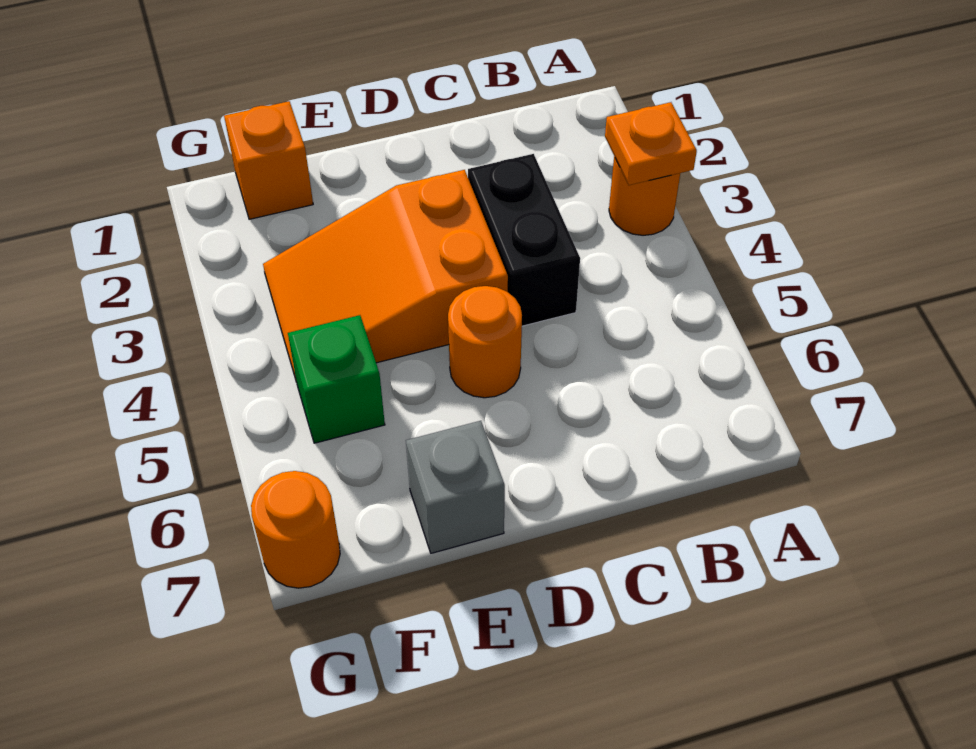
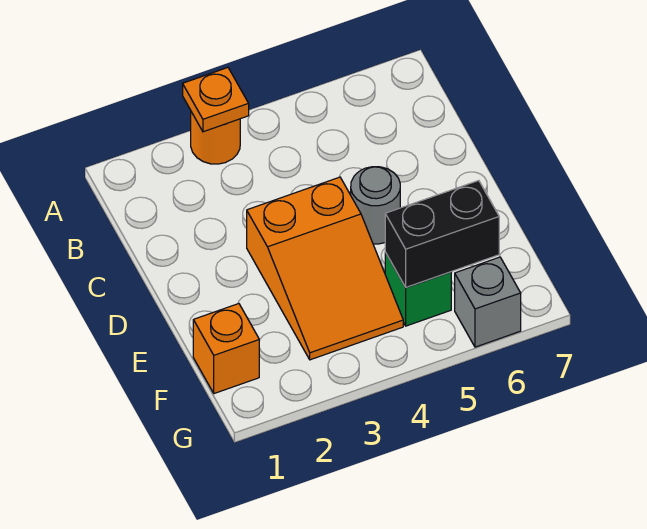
black brick C3:C4 level 1 -> black brick F5:F6 level 2
orange round brick D5 level 1 -> grey round brick D5 level 1
grey brick E7 level 1 -> grey brick G6 level 1
orange round brick G7 level 1 -> none

